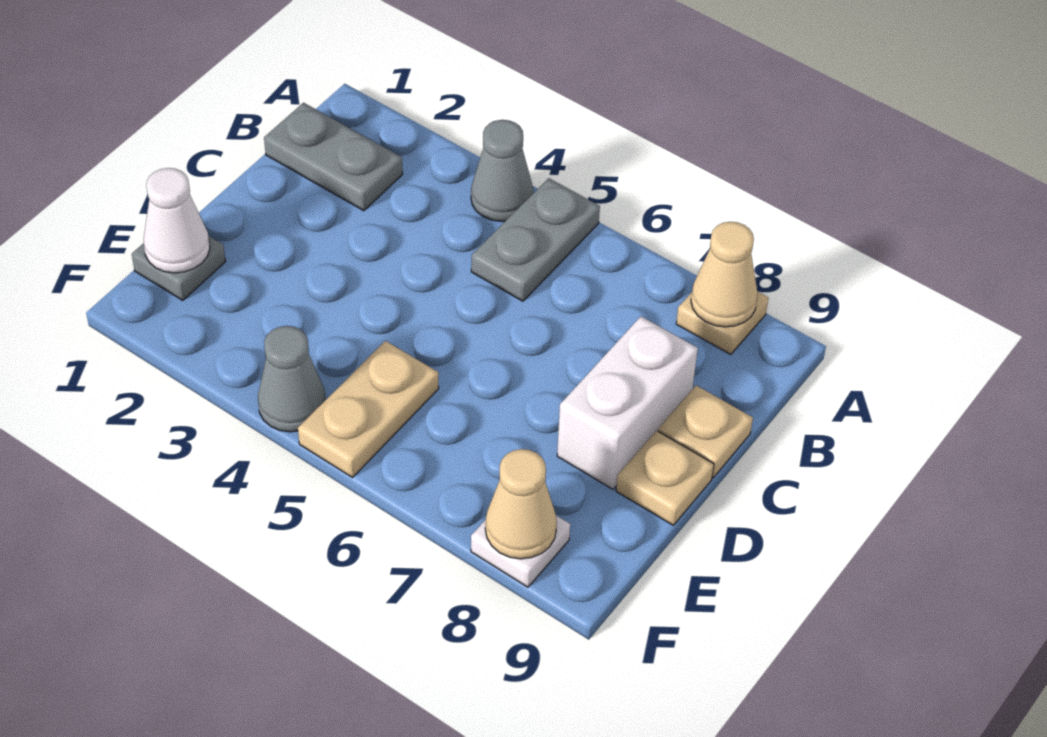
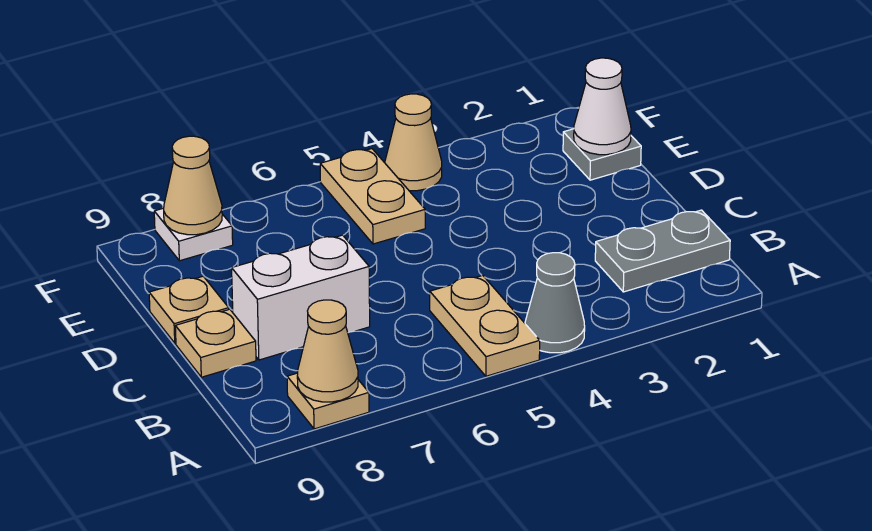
grey plate A5:B5 level 1 -> tan plate A5:B5 level 1
white brick C8:D8 level 1 -> white brick C7:C8 level 1
grey cone F4 level 1 -> tan cone F4 level 1

